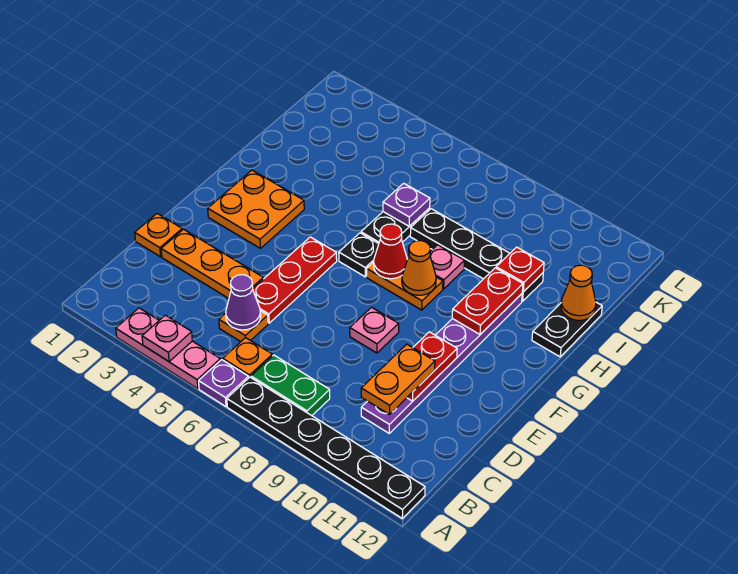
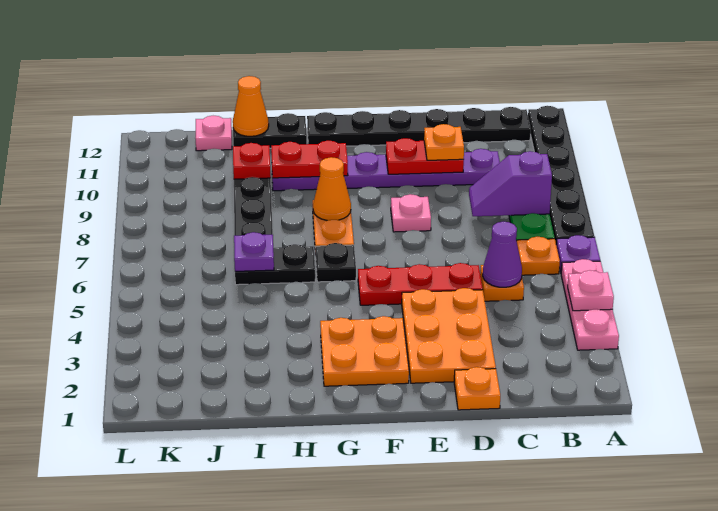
none -> purple slope B8:C8 level 2 top B
none -> black plate B12:G12 level 1
orange plate C10:D10 level 3 -> orange plate D10 level 3
orange plate D2:D4 level 1 -> orange plate D2:E4 level 1
red cone G7 level 2 -> none
pink plate H8 level 1 -> pink plate J12 level 1

